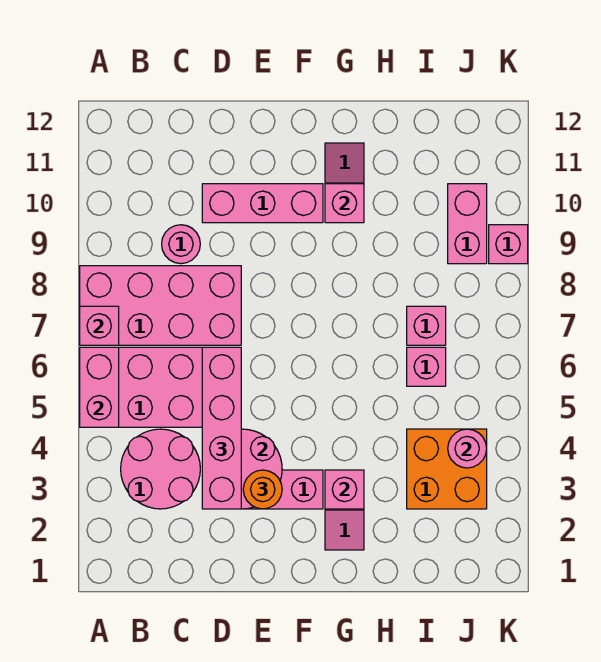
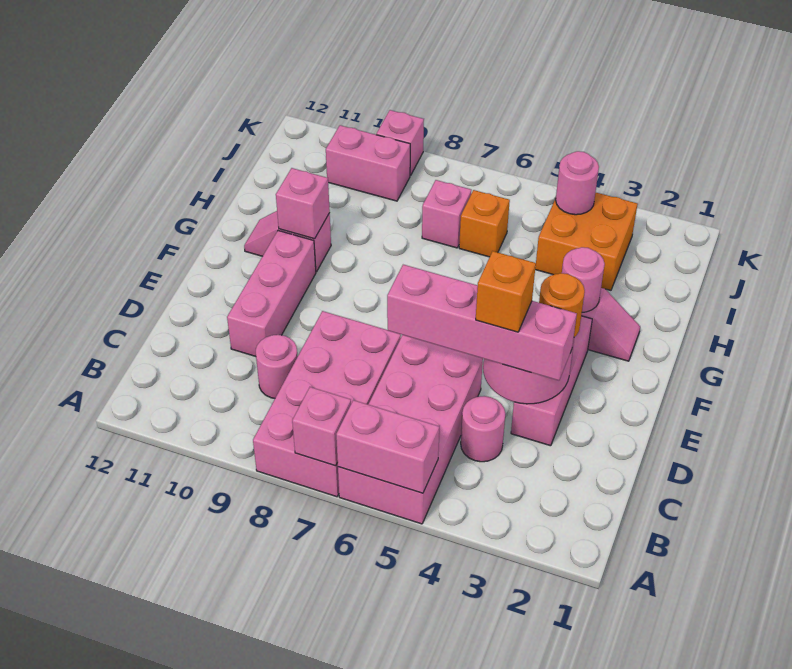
pink round brick B3:C4 level 1 -> pink round brick C4 level 1
none -> orange brick D4 level 4
pink brick G3 level 2 -> pink round brick G3 level 2
pink brick I6 level 1 -> orange brick I6 level 1

